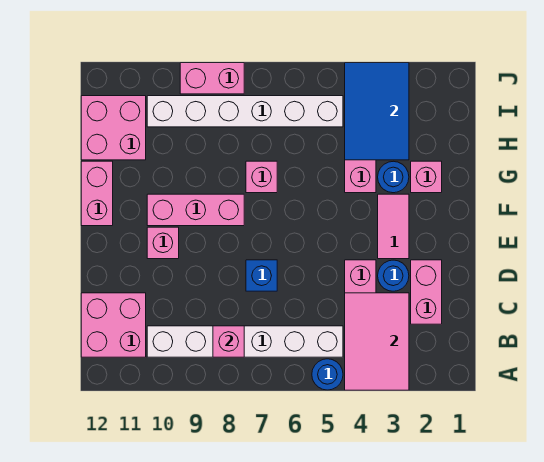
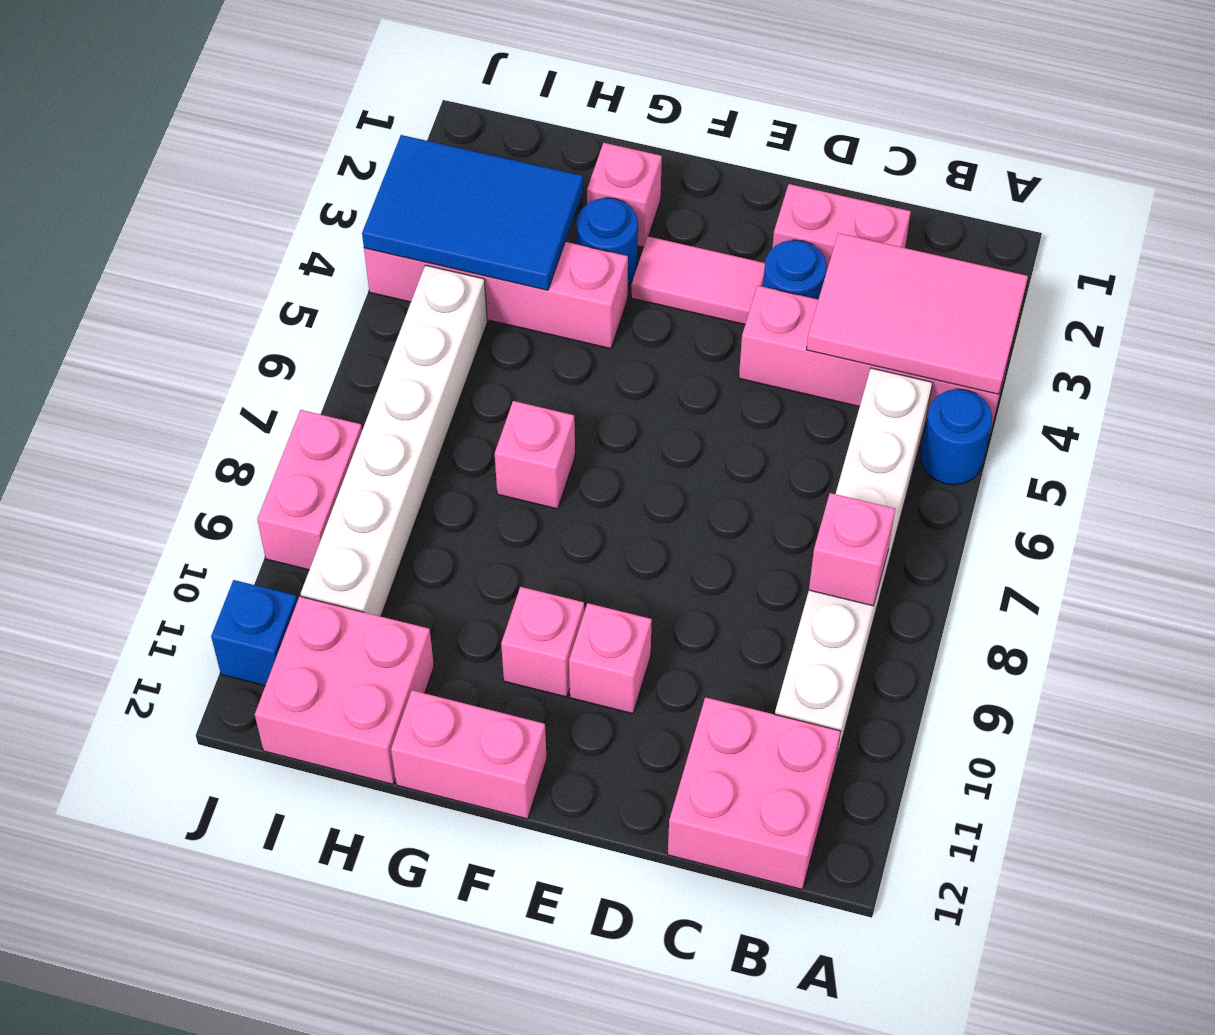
blue brick D7 level 1 -> blue brick J11 level 1
pink brick F8:F10 level 1 -> pink brick F10 level 1

